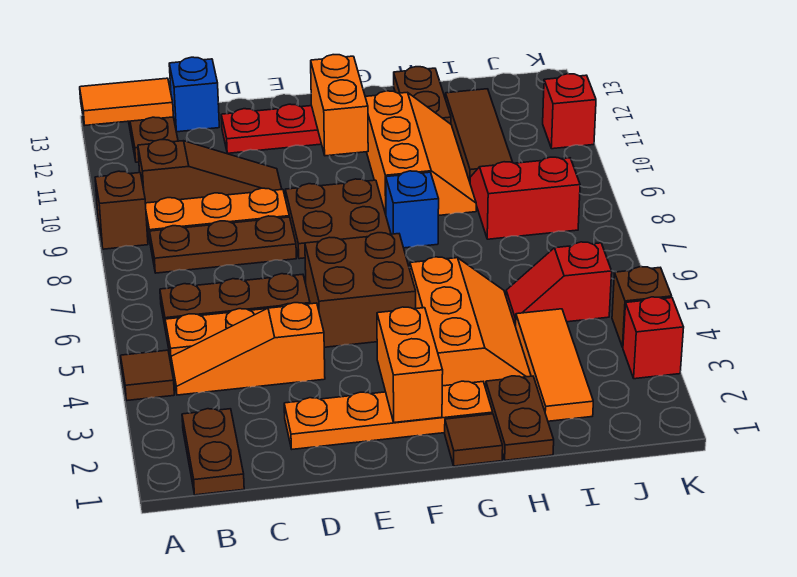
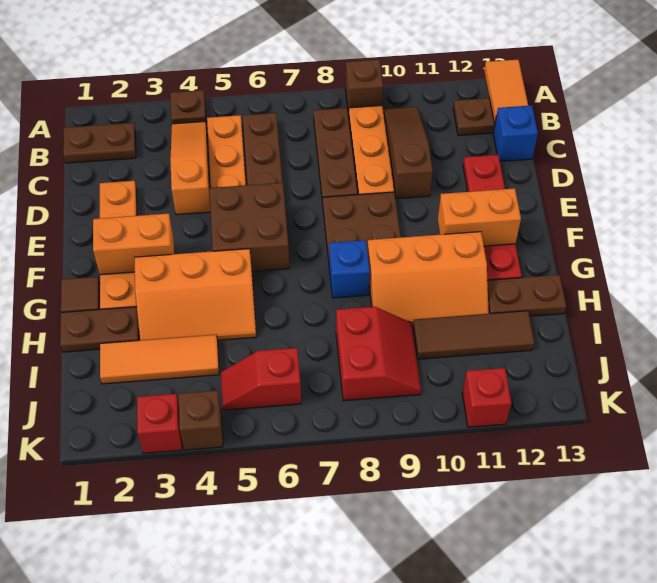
brown tile A4 level 1 -> brown plate A4 level 1
brown slope B10:D10 level 1 top B -> brown slope B10:D10 level 1 top D
red slope I5:J5 level 1 top J -> red slope J5:J6 level 1 top 6

